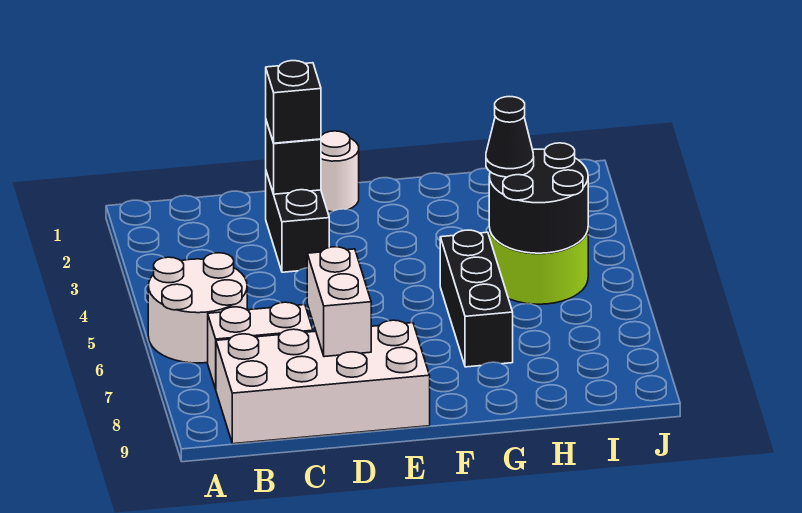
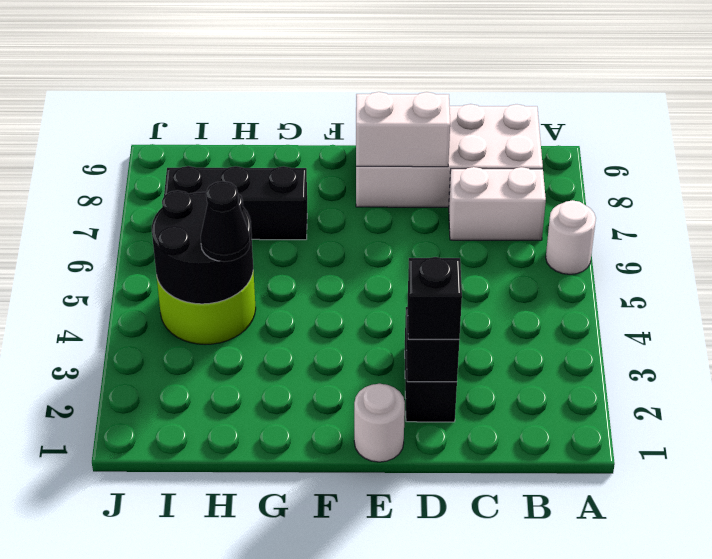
white round brick A5:B6 level 1 -> white round brick A6 level 1
white brick D7:D8 level 2 -> white brick D8:E8 level 2
black brick G5:G7 level 1 -> black brick G7:I7 level 1

